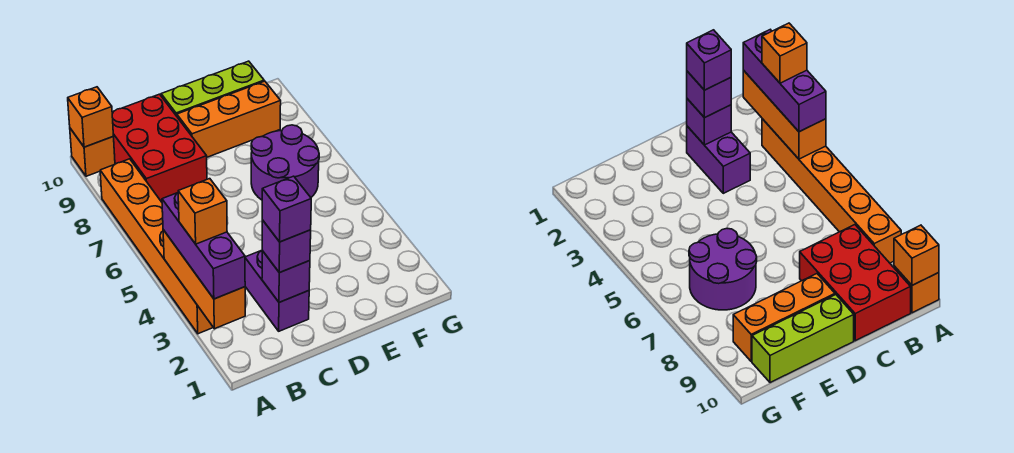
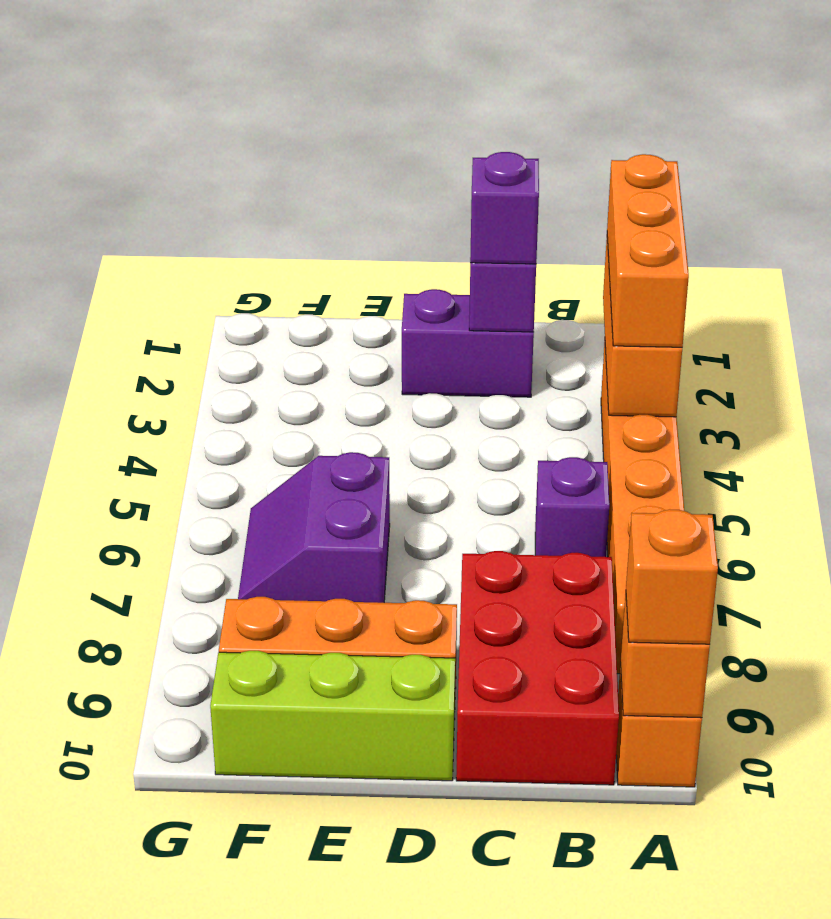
purple brick A2:A4 level 3 -> orange brick A2:A4 level 3
orange brick A3 level 4 -> orange brick A10 level 3
purple brick C2:C3 level 1 -> purple brick C2:D2 level 1
purple brick C2 level 4 -> purple brick B6 level 1
purple round brick E6:F7 level 1 -> purple slope E6:F7 level 1 top E

